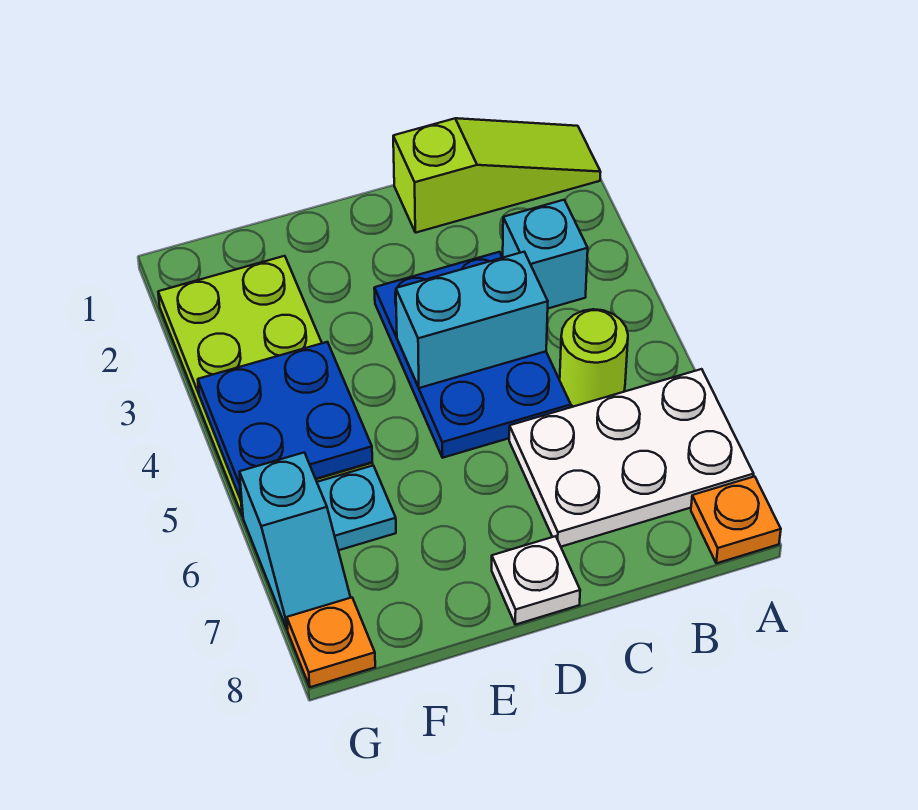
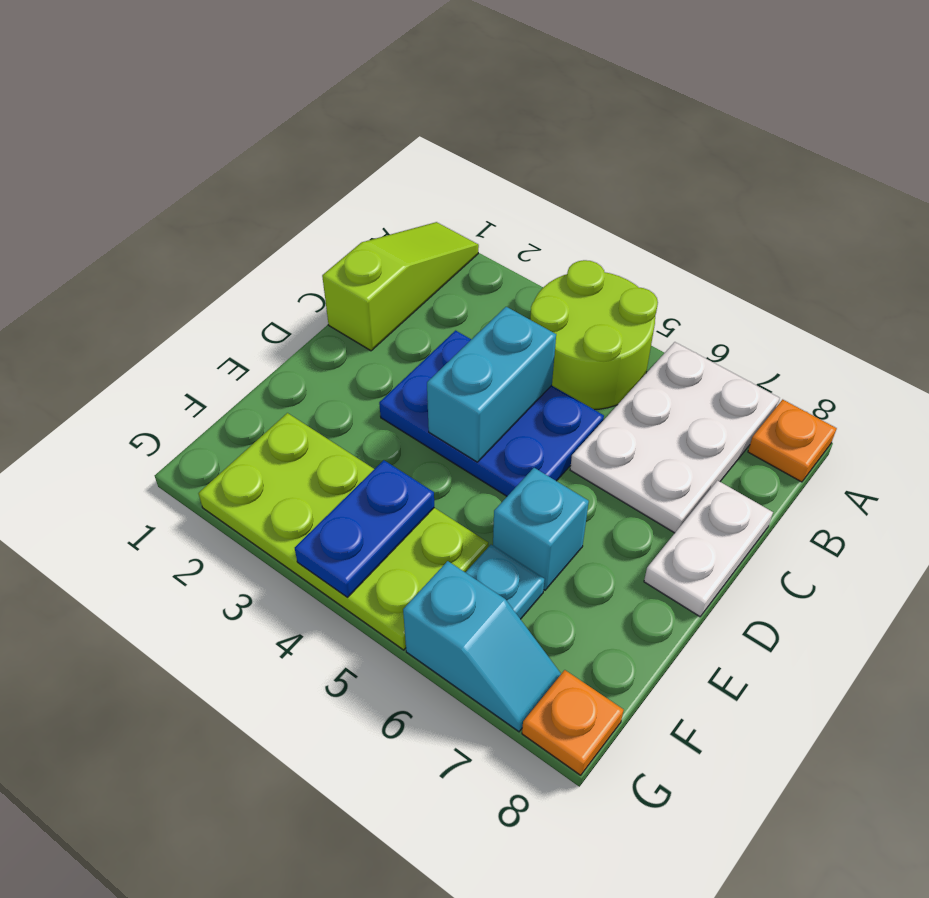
cyan brick B3 level 1 -> cyan brick E6 level 1
lime round brick B5 level 1 -> lime round brick A4:B5 level 1
white plate D8 level 1 -> white plate C8:D8 level 1
blue plate F4:G5 level 2 -> blue plate F4:G4 level 2

